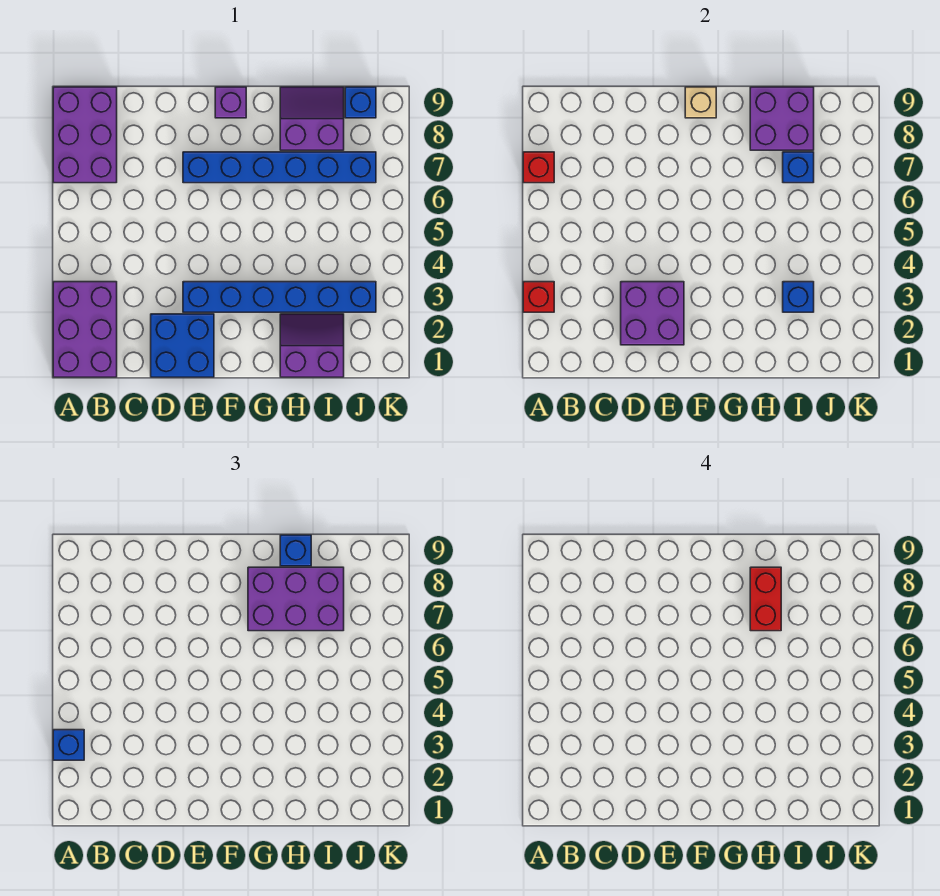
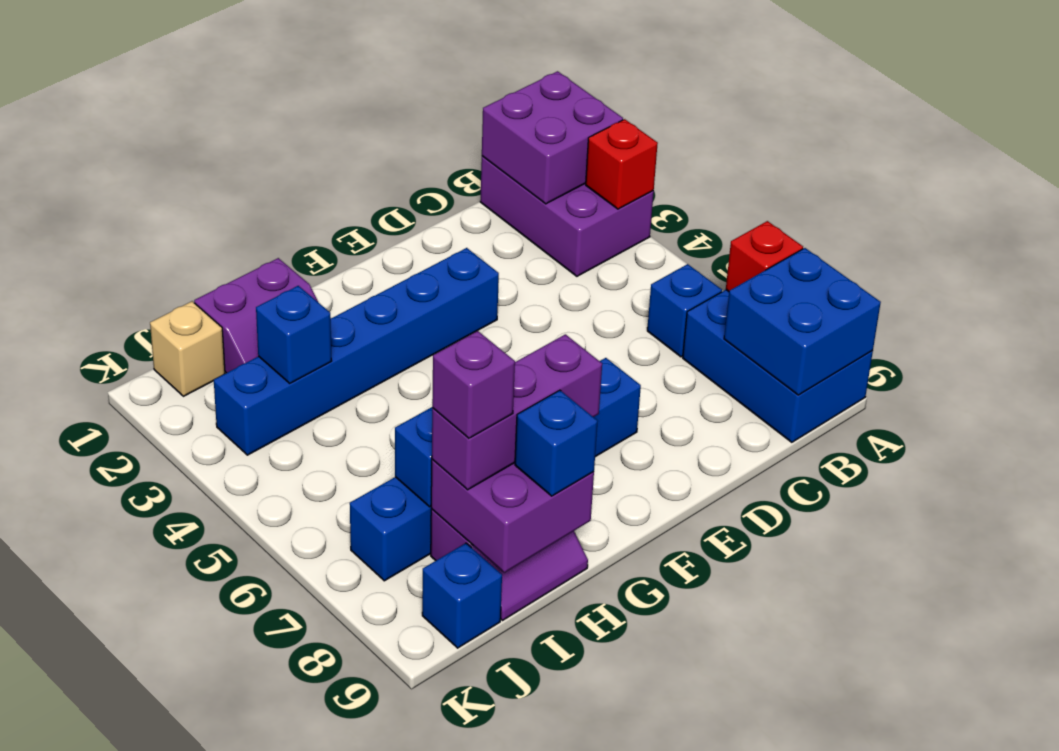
blue brick A3 level 3 -> blue brick B6 level 1
purple brick A7:B9 level 1 -> blue brick A7:B9 level 1
blue brick D1:E2 level 1 -> blue brick A8:B9 level 2
purple brick D2:E3 level 2 -> purple brick A1:B2 level 2
purple brick F9 level 1 -> purple brick I8 level 4
tan brick F9 level 2 -> tan brick J1 level 1
purple brick G7:I8 level 3 -> purple brick G8:I8 level 3
red brick H7:H8 level 4 -> none

